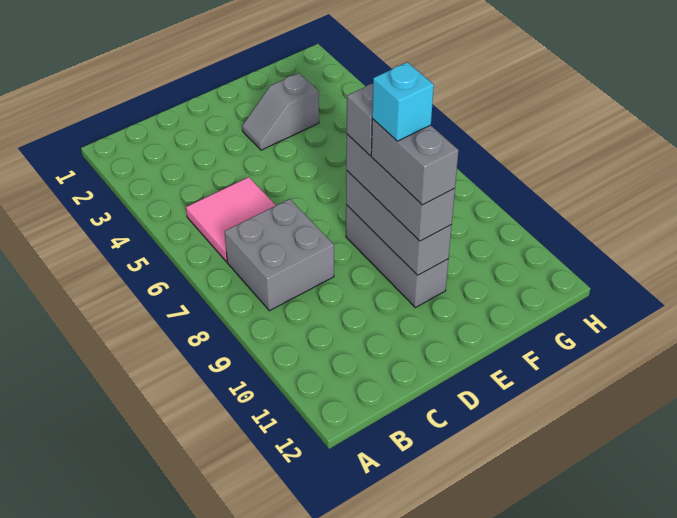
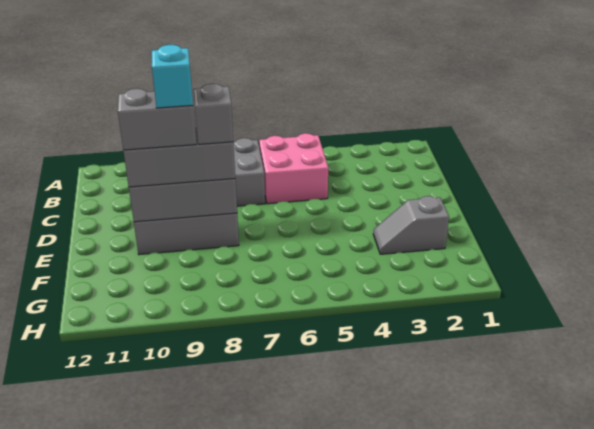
pink tile B5:C6 level 1 -> pink brick B5:C6 level 1
grey slope E3:F3 level 1 top F -> grey slope F2:F3 level 1 top 2

